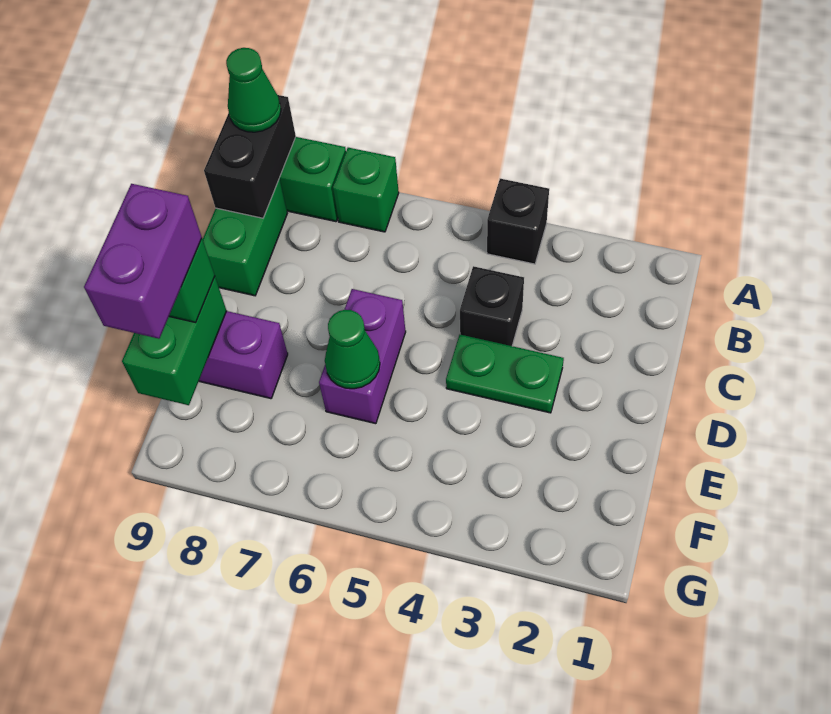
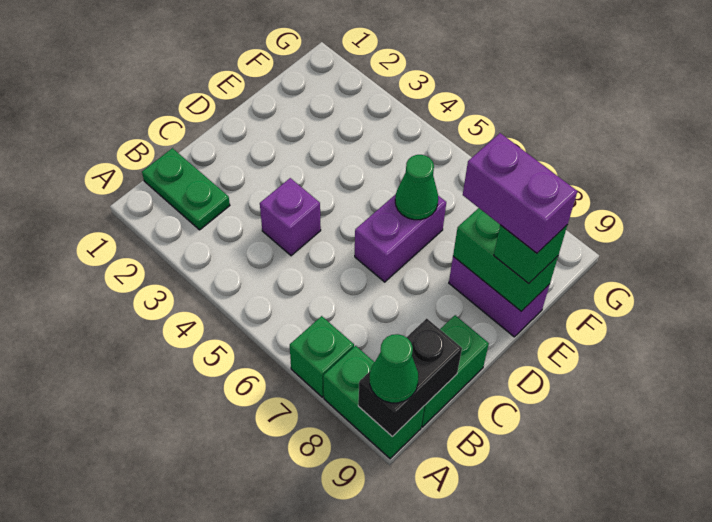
black brick A4 level 1 -> none
black brick C4 level 1 -> purple brick C4 level 1
green plate D3:D4 level 1 -> green plate B1:B2 level 1
green brick E9:F9 level 2 -> green brick E8:E9 level 2
purple brick E9:F9 level 4 -> purple brick E8:E9 level 4

